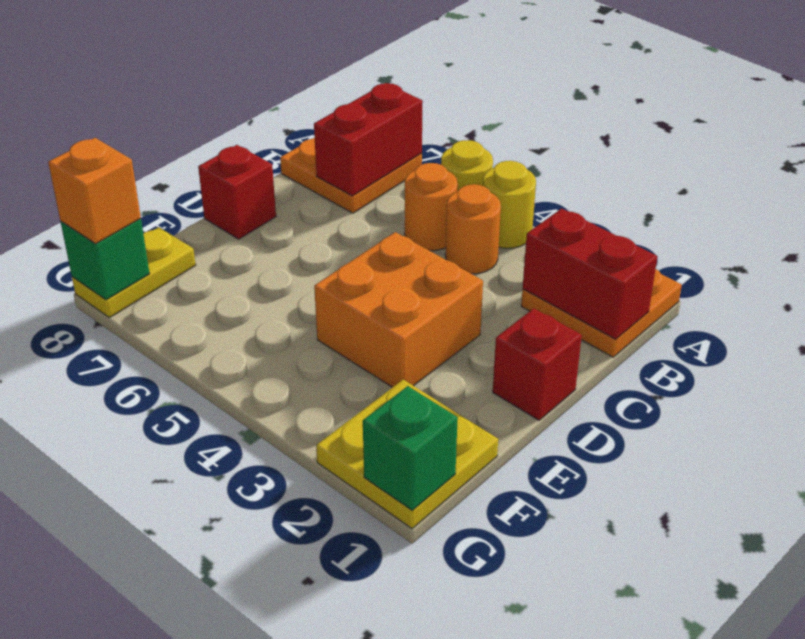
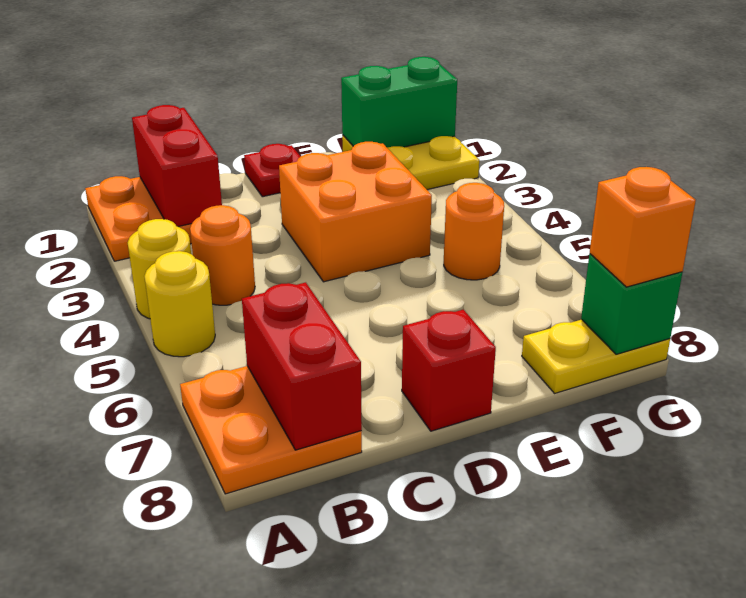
red brick A7:B7 level 2 -> red brick B7:B8 level 2
orange round brick B5 level 1 -> orange round brick F5 level 1
red brick D1 level 1 -> red plate D1 level 1
green brick G1 level 2 -> green brick F1:G1 level 2

